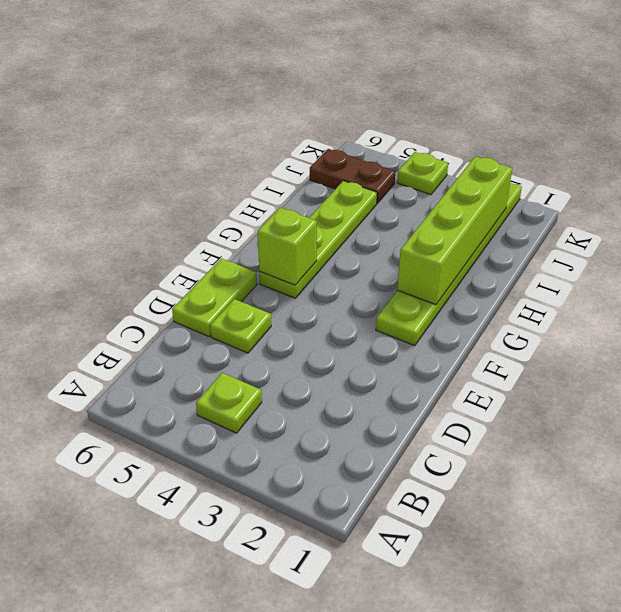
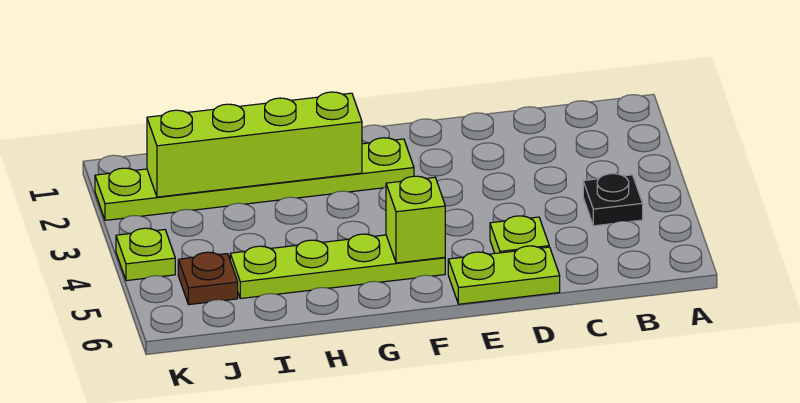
lime plate B4 level 1 -> black plate B4 level 1
brown plate J5:J6 level 1 -> brown plate J5 level 1

